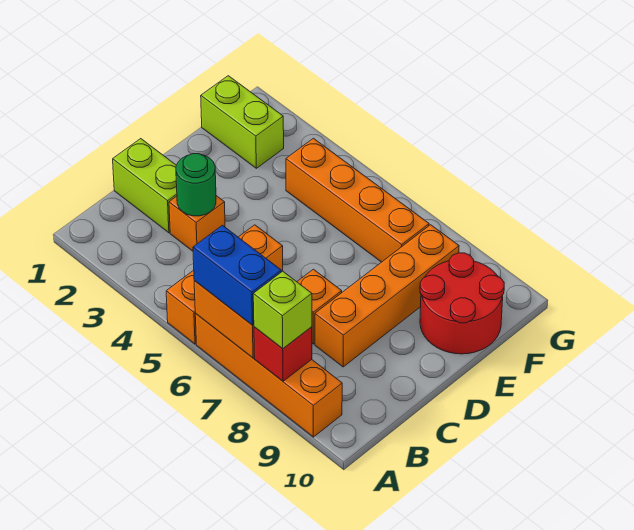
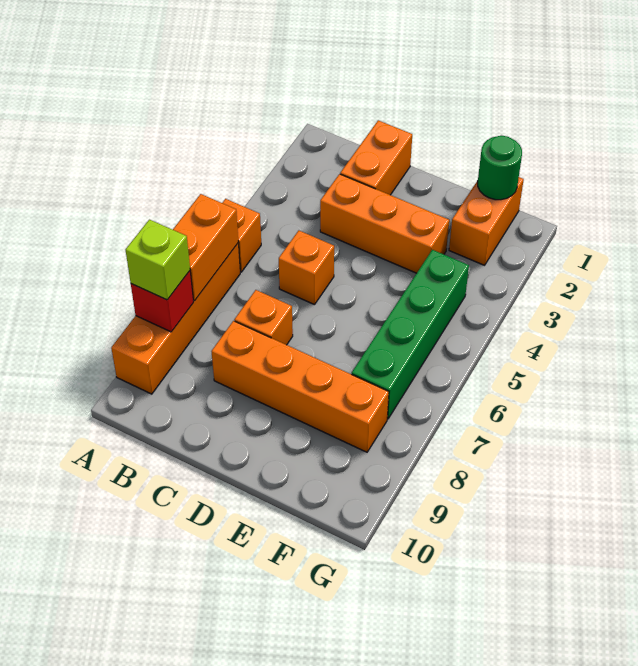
blue brick A6:A7 level 3 -> none
lime brick C1:C2 level 1 -> orange brick C1:C2 level 1
orange brick C3 level 1 -> orange brick C3:E3 level 1
green round brick C3 level 2 -> green round brick F1 level 2
red round brick E9:F10 level 1 -> none
lime brick F1:F2 level 1 -> orange brick F1:F2 level 1
orange brick F4:F7 level 1 -> green brick F4:F7 level 1

